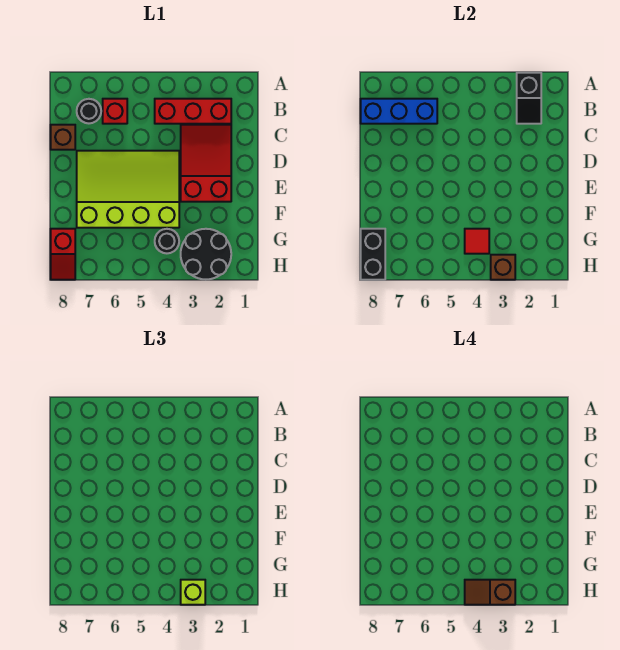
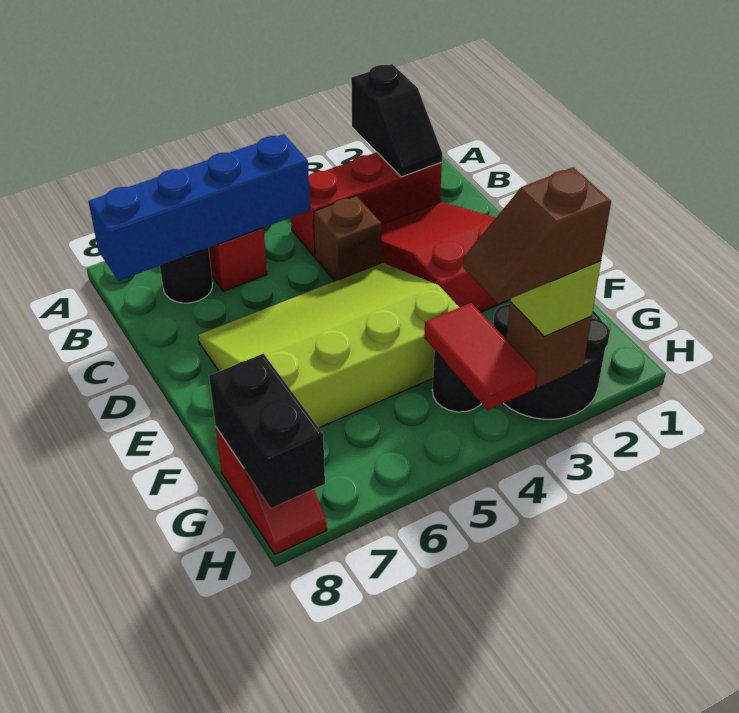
blue brick B6:B8 level 2 -> blue brick B5:B8 level 2
brown brick C8 level 1 -> brown brick C4 level 1
red tile G4 level 2 -> red tile G4:H4 level 2

